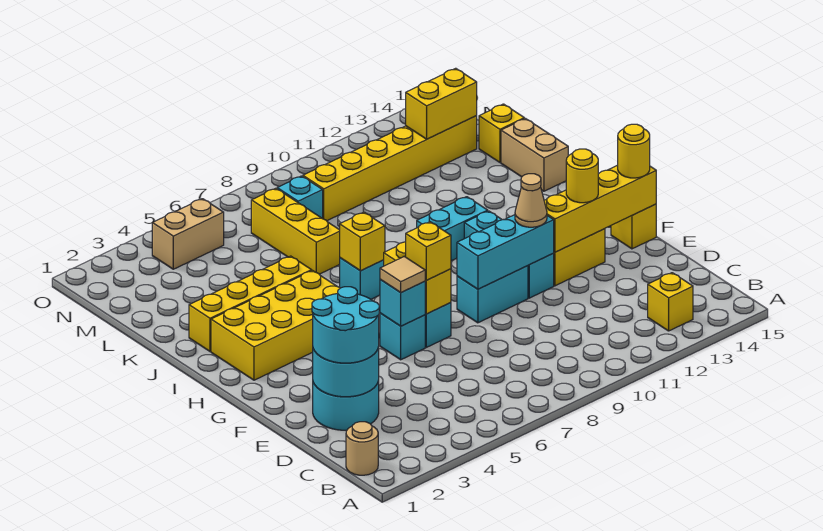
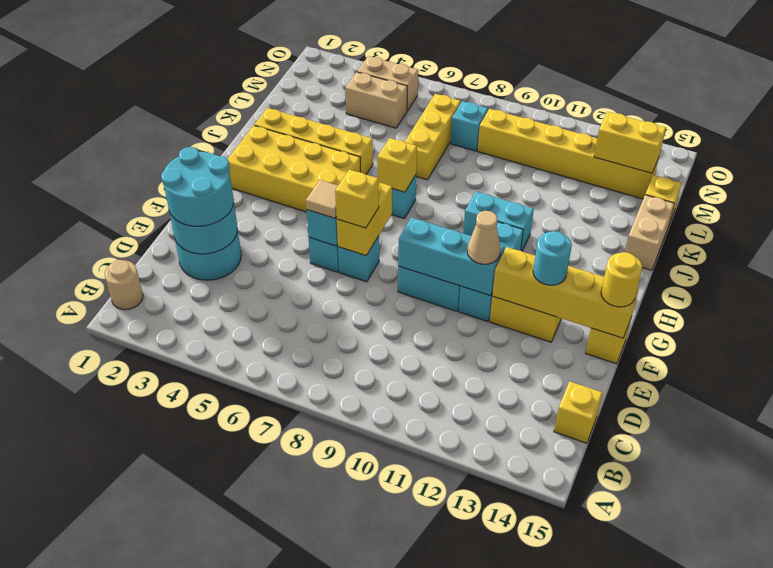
yellow brick B13 level 1 -> yellow brick C15 level 1
yellow round brick F13 level 3 -> cyan round brick F13 level 3
none -> tan brick M4:M5 level 1

